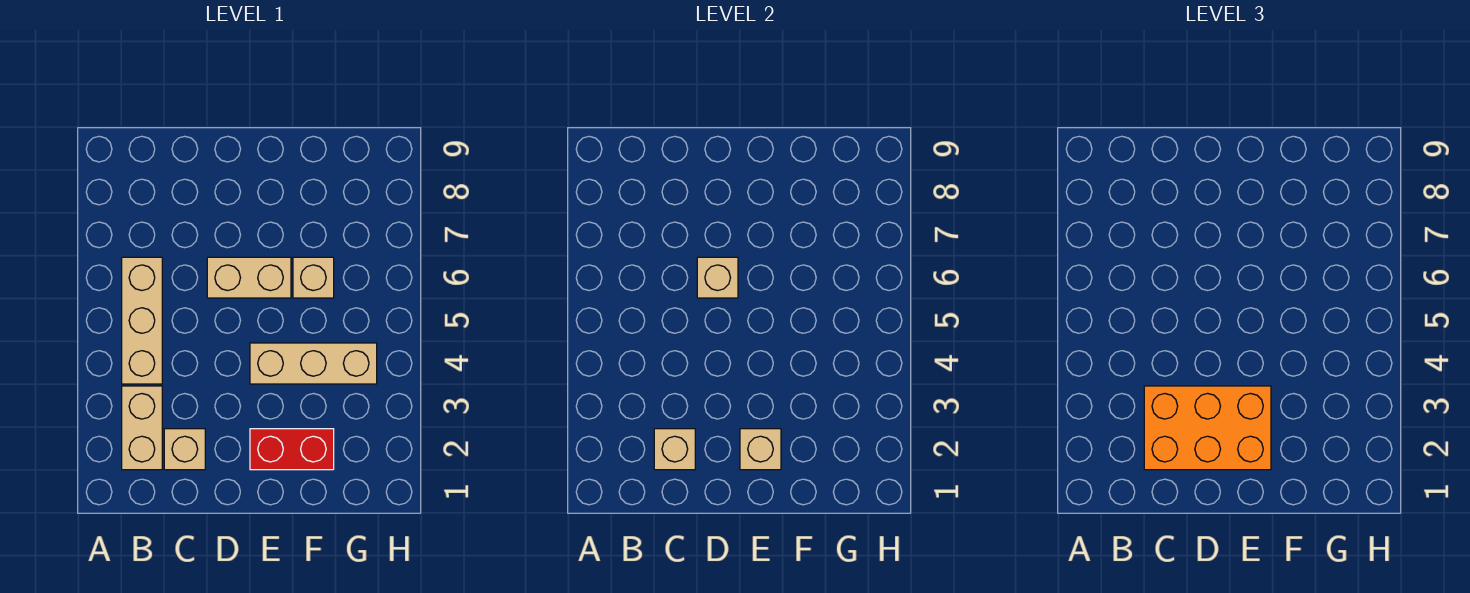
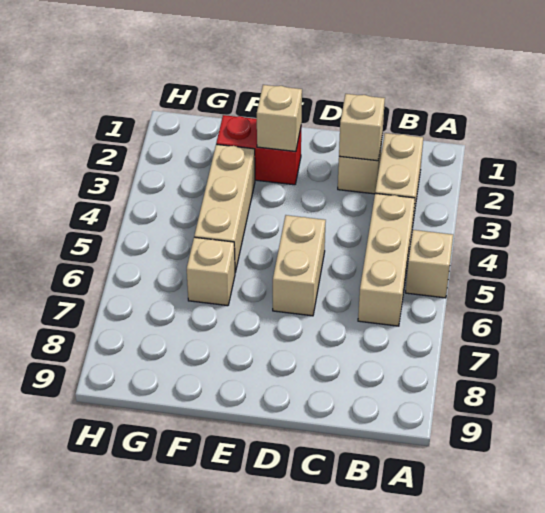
orange brick C2:E3 level 3 -> none
tan brick D6:E6 level 1 -> tan brick D5:D6 level 1
tan brick D6 level 2 -> tan brick A5 level 1
tan brick E4:G4 level 1 -> tan brick F3:F5 level 1

